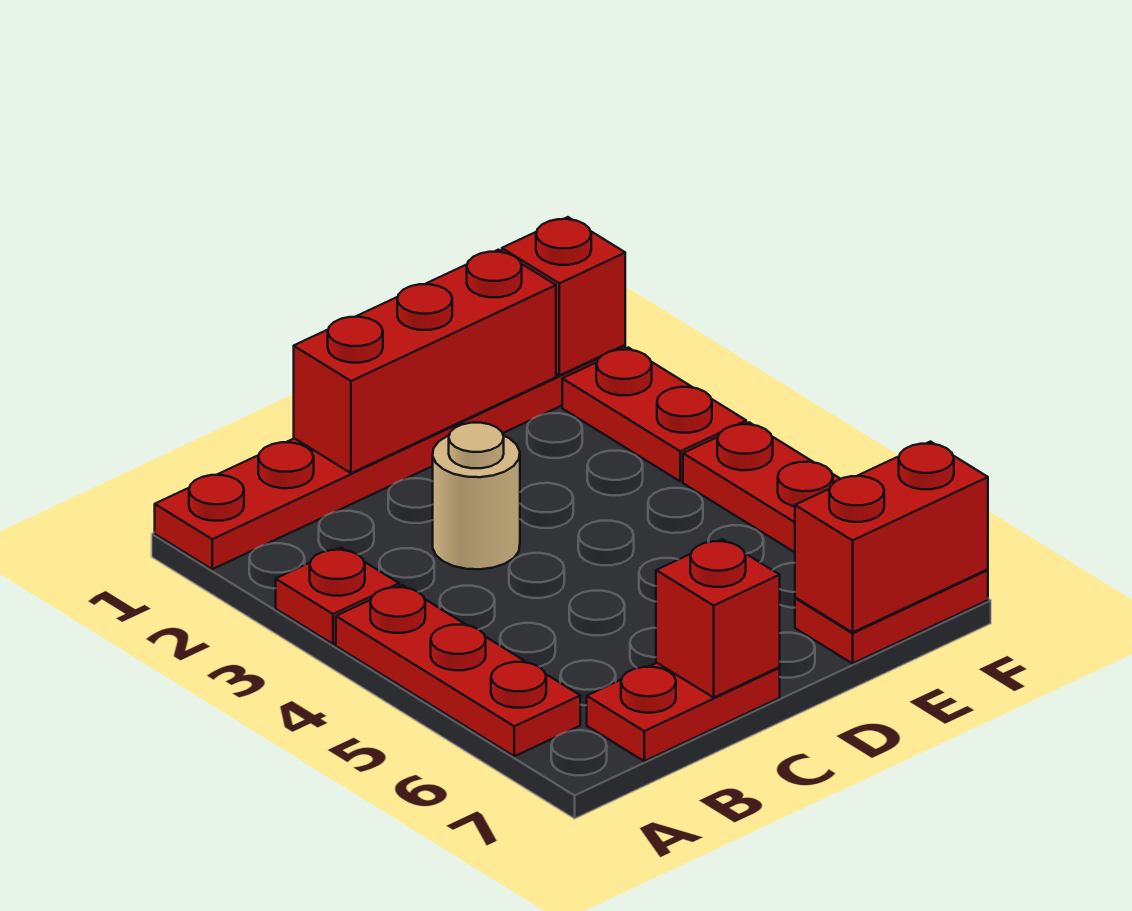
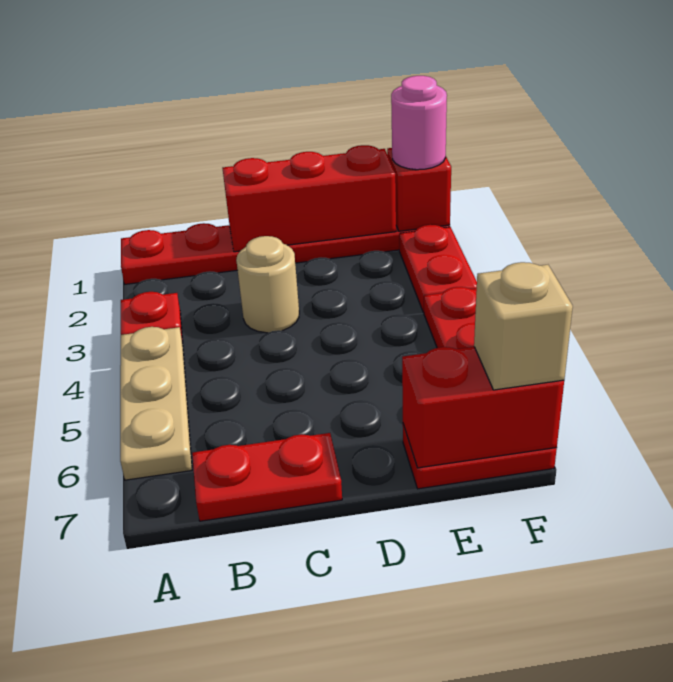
red plate A4:A6 level 1 -> tan plate A4:A6 level 1
red brick C7 level 2 -> none
none -> pink round brick F1 level 3
none -> tan brick F7 level 3

